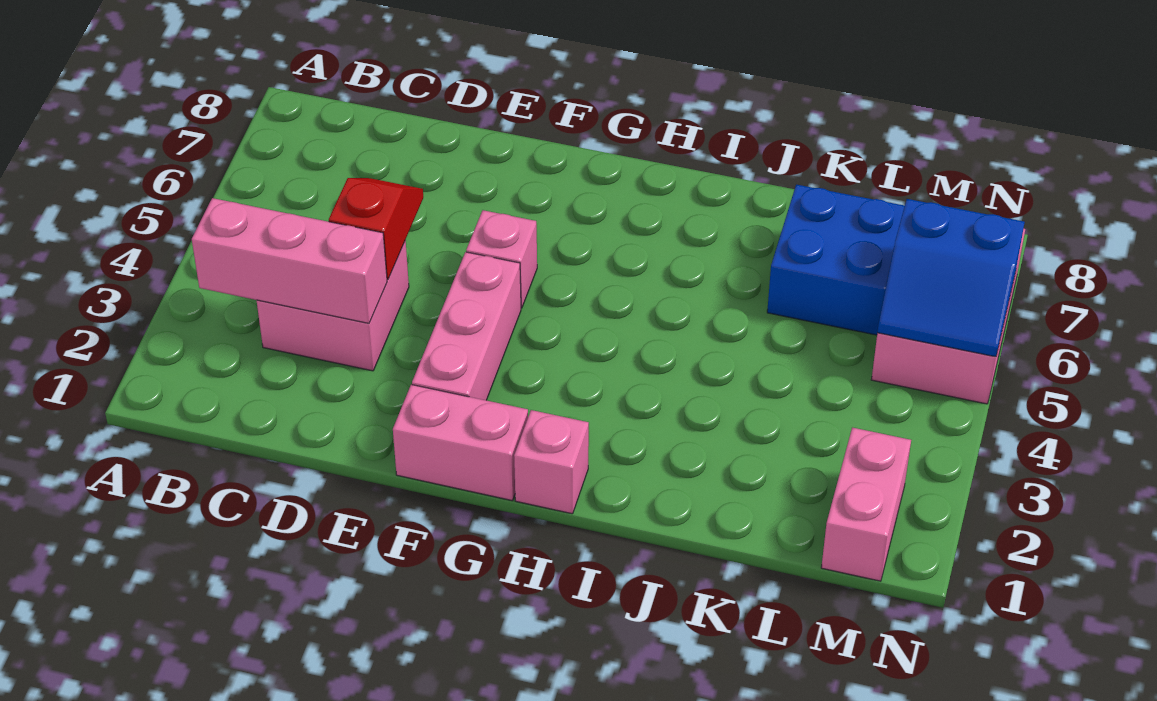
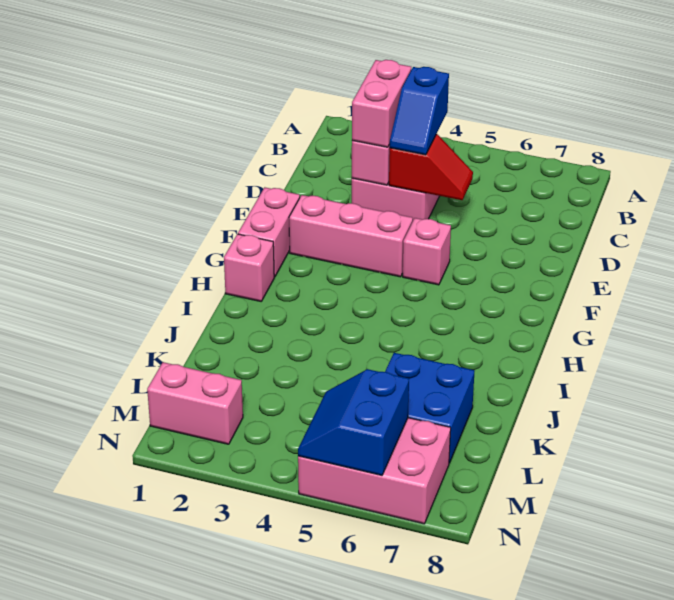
none -> pink brick C3:D3 level 3
none -> blue slope C4:D4 level 3 top C

